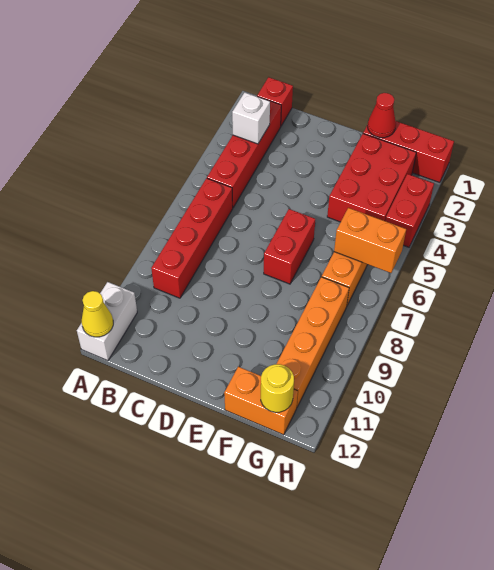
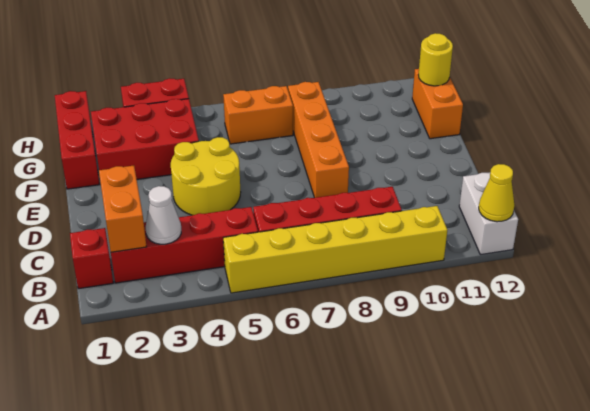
none -> yellow brick A5:A10 level 1
white brick A11:A12 level 1 -> white brick A12:B12 level 1
white brick B3 level 2 -> white cone B3 level 2
none -> yellow round brick D4:E5 level 1
red brick E6:E7 level 1 -> none
red cone F1 level 2 -> none
orange brick G6:H6 level 2 -> orange brick B2:C2 level 2
orange brick G8:G11 level 1 -> orange brick D8:G8 level 1

